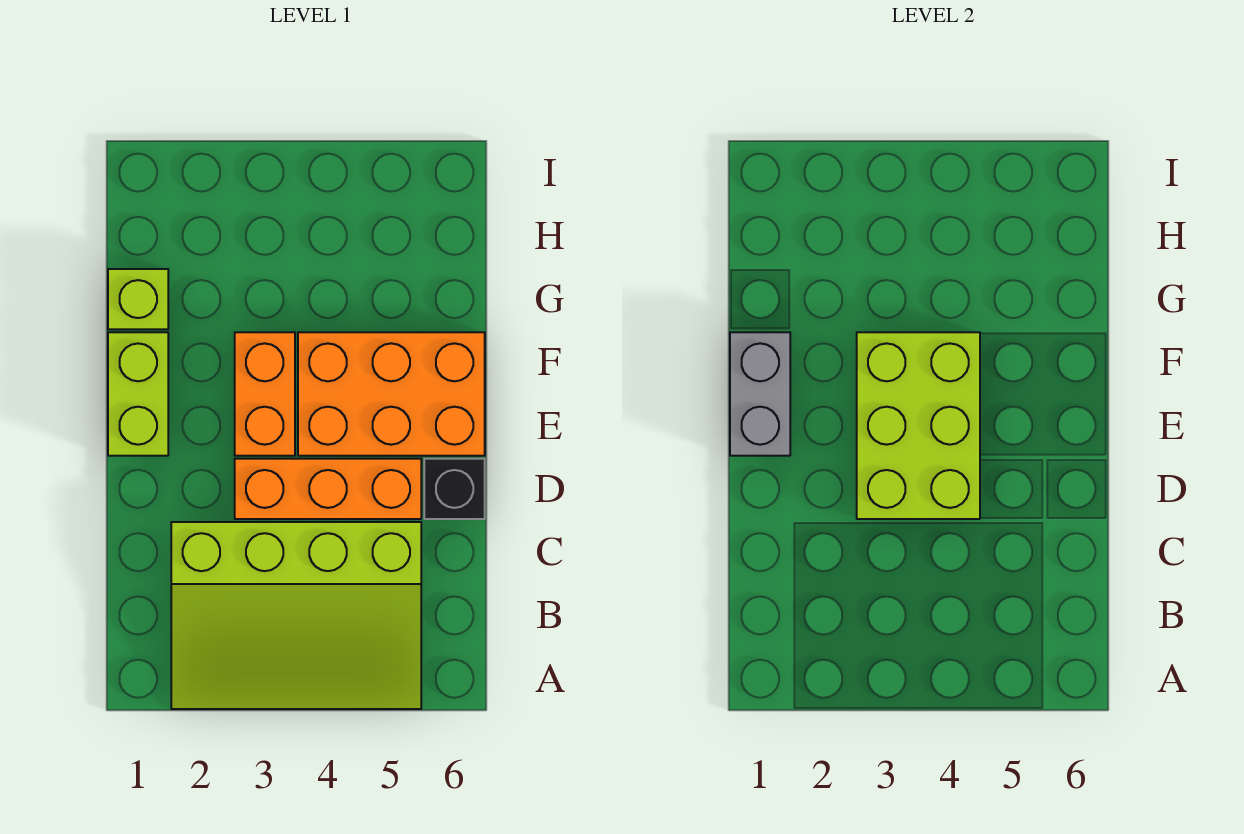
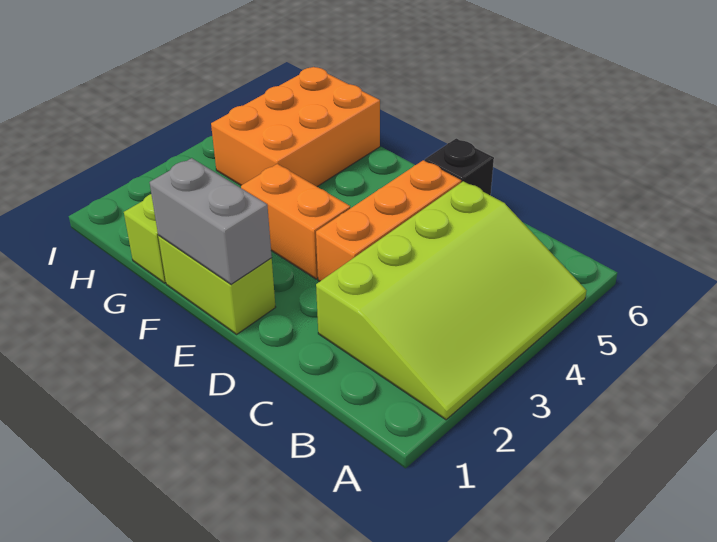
lime brick D3:F4 level 2 -> none
orange brick E4:F6 level 1 -> orange brick G4:H6 level 1

